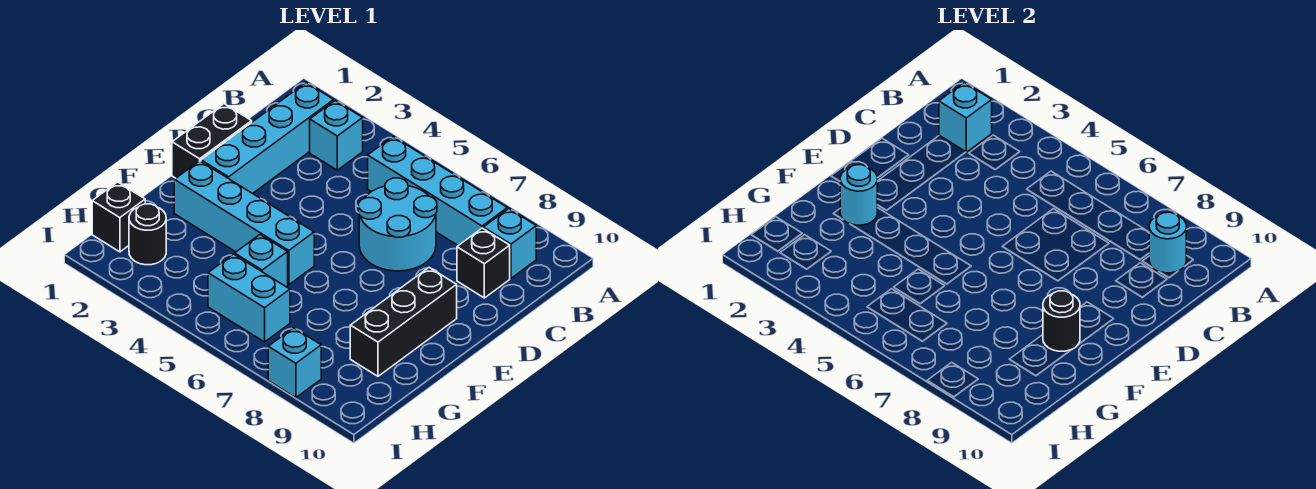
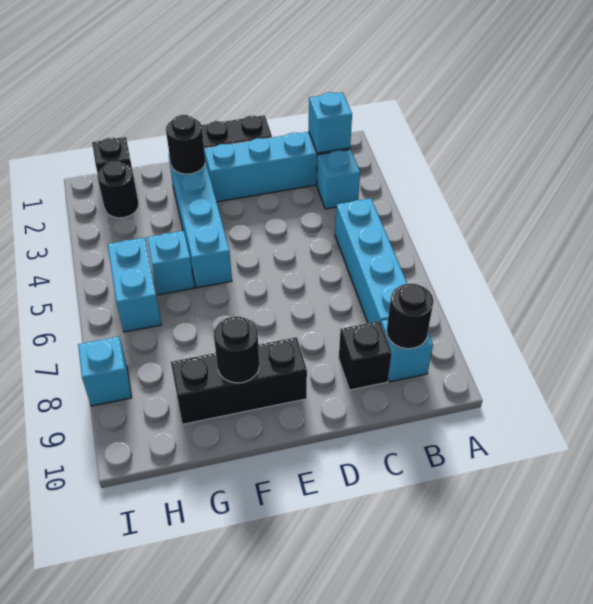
cyan round brick B9 level 2 -> black round brick B9 level 2
cyan round brick C6:D7 level 1 -> none
cyan round brick F2 level 2 -> black round brick F2 level 2

